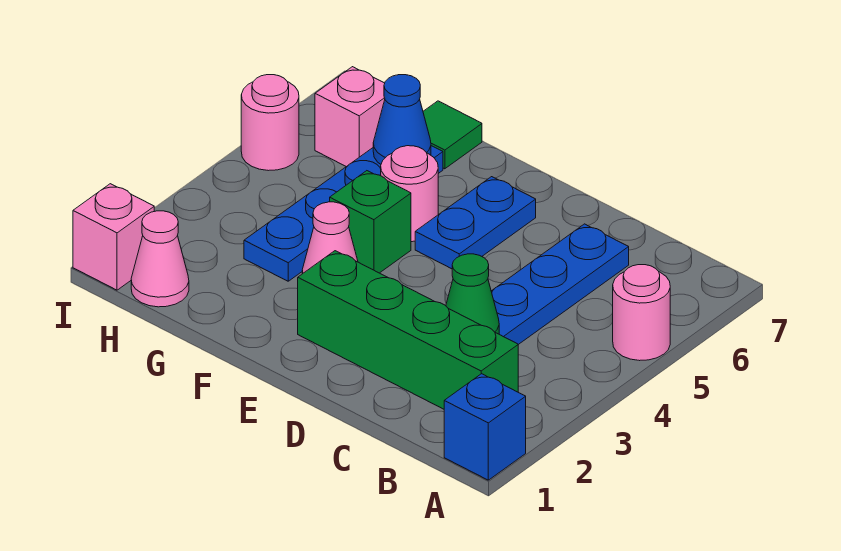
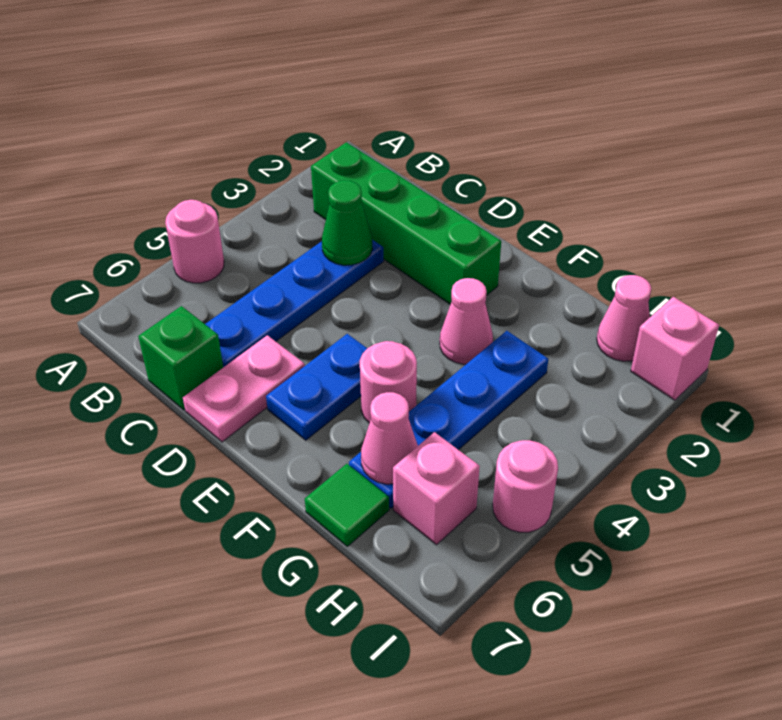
blue brick A1 level 1 -> none
none -> pink plate D6:D7 level 1
green brick F4 level 1 -> green brick C7 level 1
blue cone G6 level 2 -> pink cone G6 level 2

